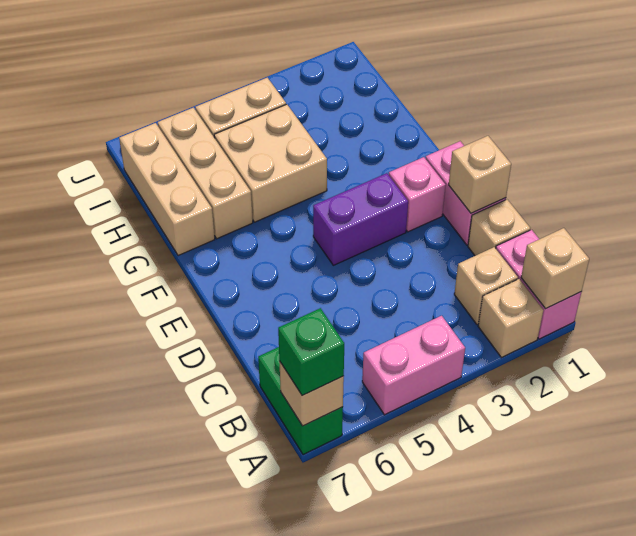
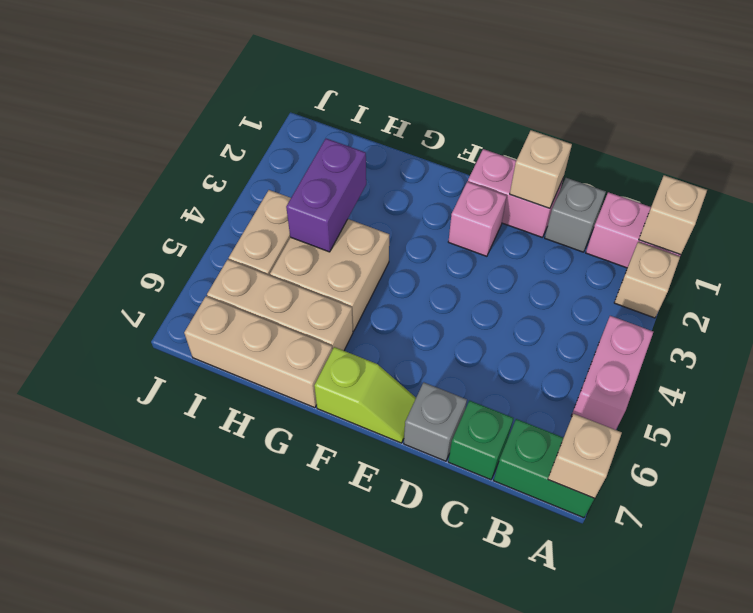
green brick A7 level 3 -> green brick C7 level 1
tan brick B2 level 1 -> none
tan brick C1 level 1 -> grey brick C1 level 1
none -> grey brick D7 level 1
purple brick E3:E4 level 1 -> purple brick H3:H4 level 2
none -> lime slope E7:F7 level 1 top F

